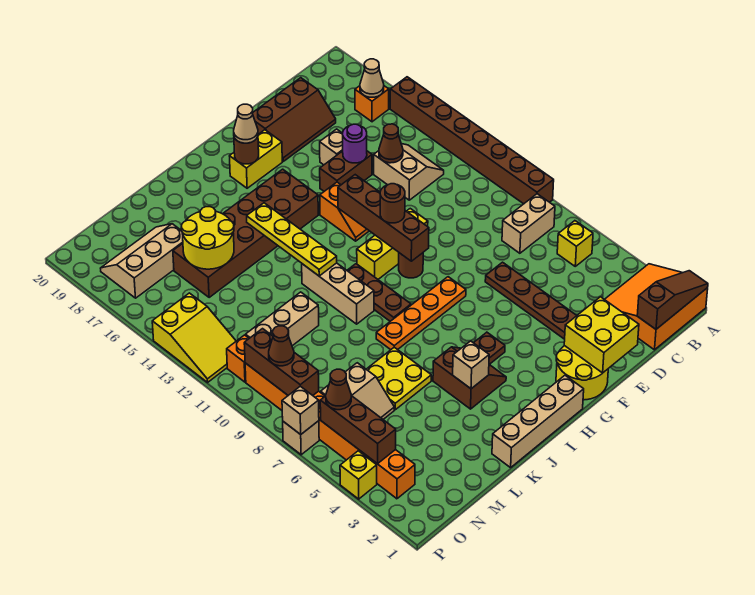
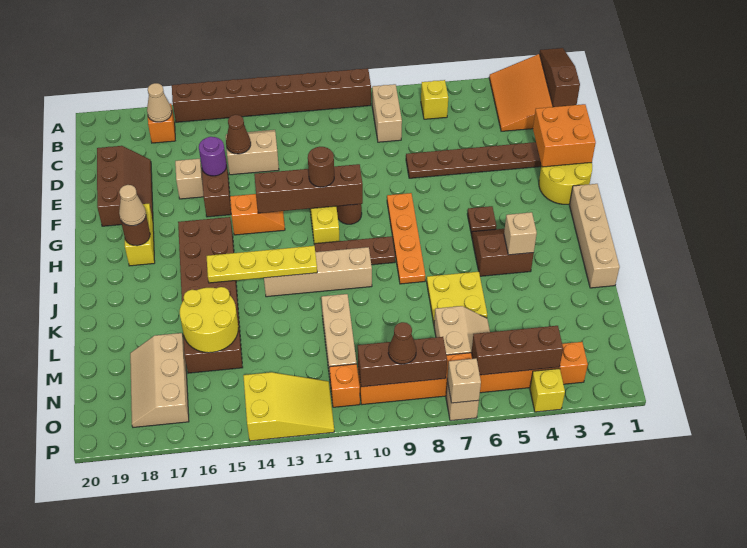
yellow brick E1:F2 level 2 -> orange brick E1:F2 level 2
tan brick J10:J12 level 1 -> tan brick J10:J13 level 1
brown cone O6 level 3 -> none

